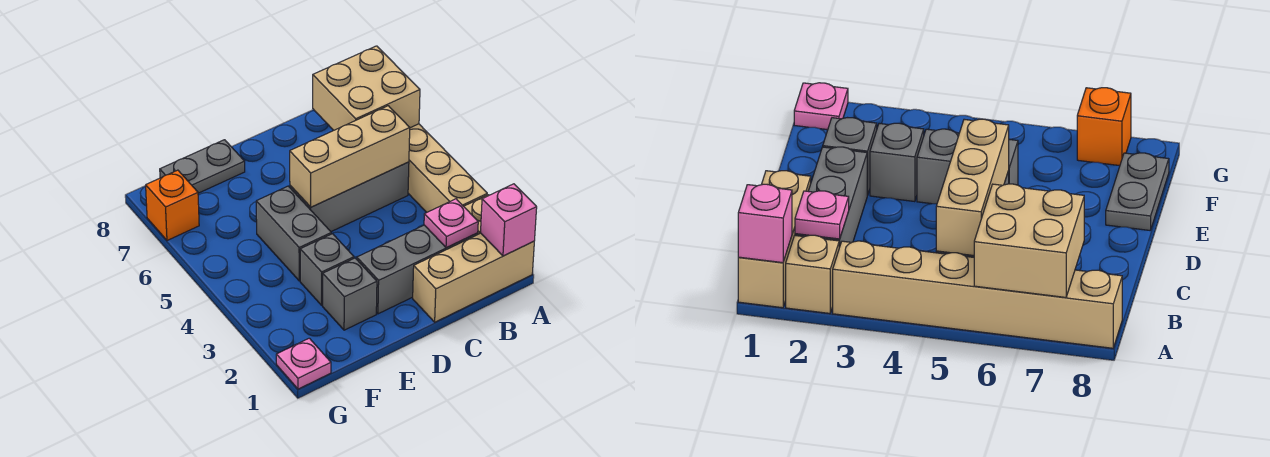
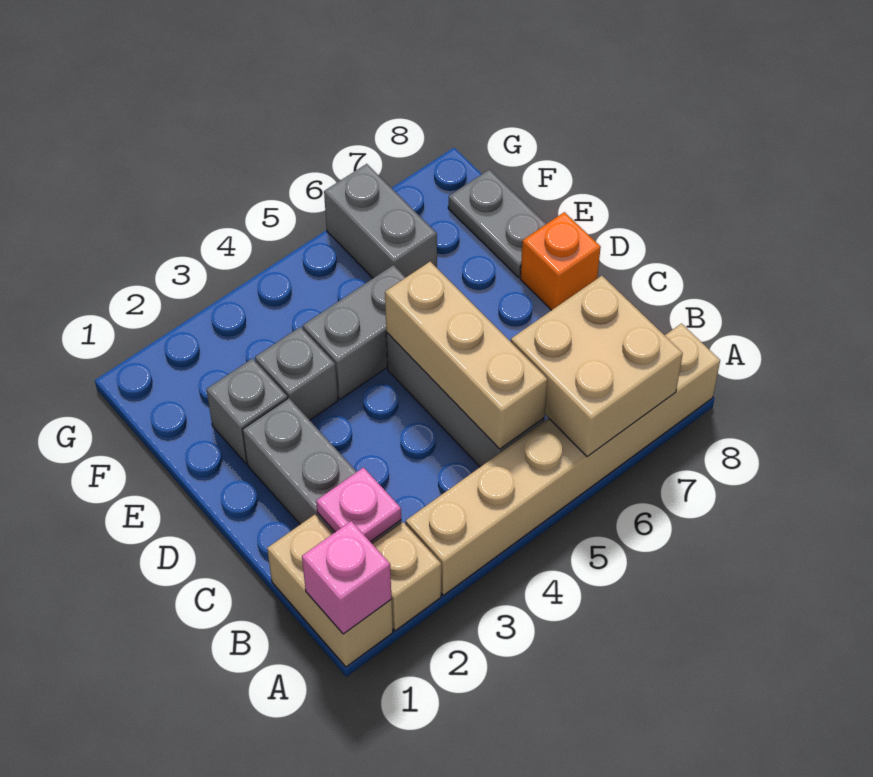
tan brick A1:C1 level 1 -> tan brick A1:B1 level 1
none -> grey brick F6:G6 level 1
pink plate G1 level 1 -> none
orange brick G7 level 1 -> orange brick D8 level 1

